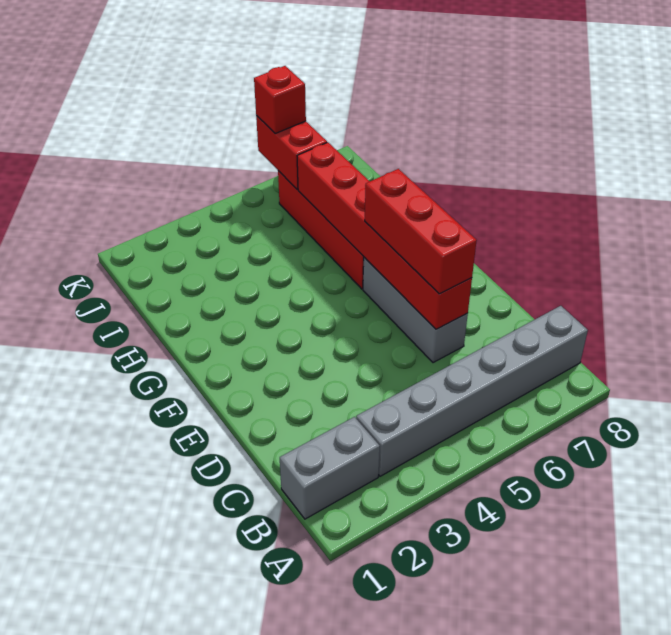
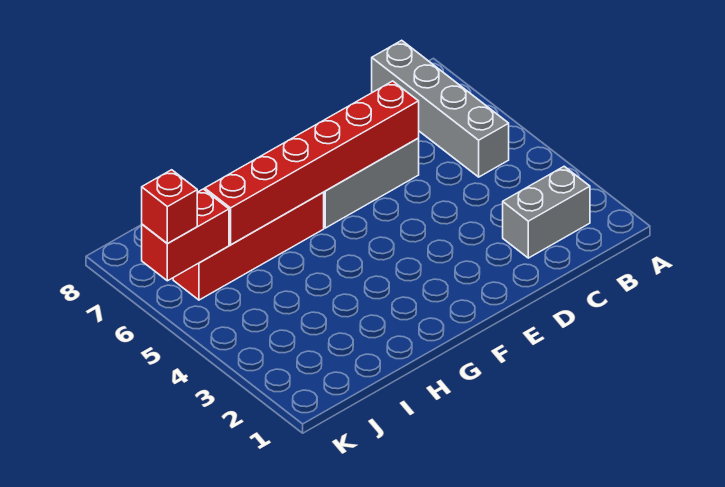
grey brick B1:B2 level 1 -> grey brick B2:C2 level 1
grey brick B3:B8 level 1 -> grey brick B5:B8 level 1
red brick D6:F6 level 3 -> none

